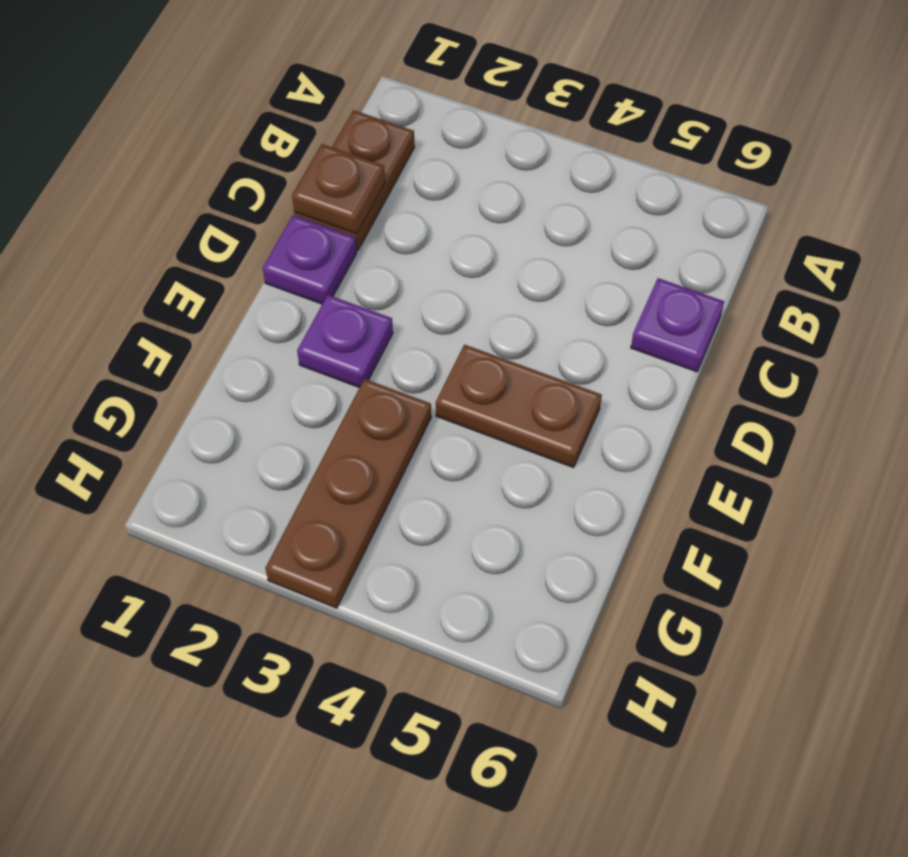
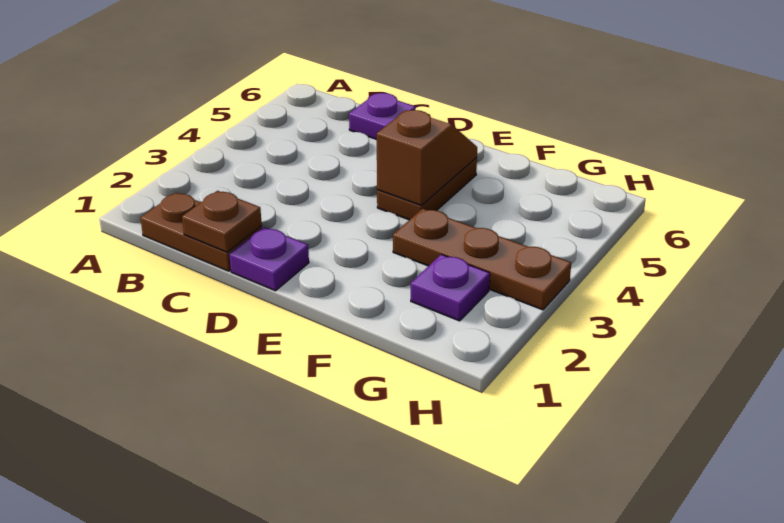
purple plate E2 level 1 -> purple plate G2 level 1
none -> brown slope E4:E5 level 2 top 4

